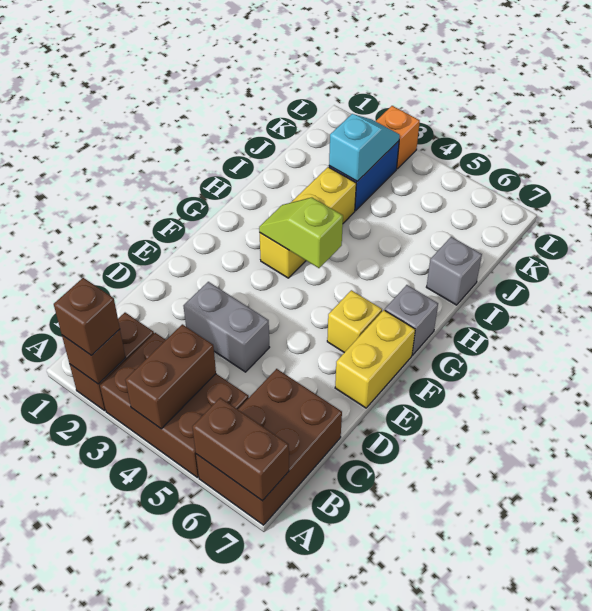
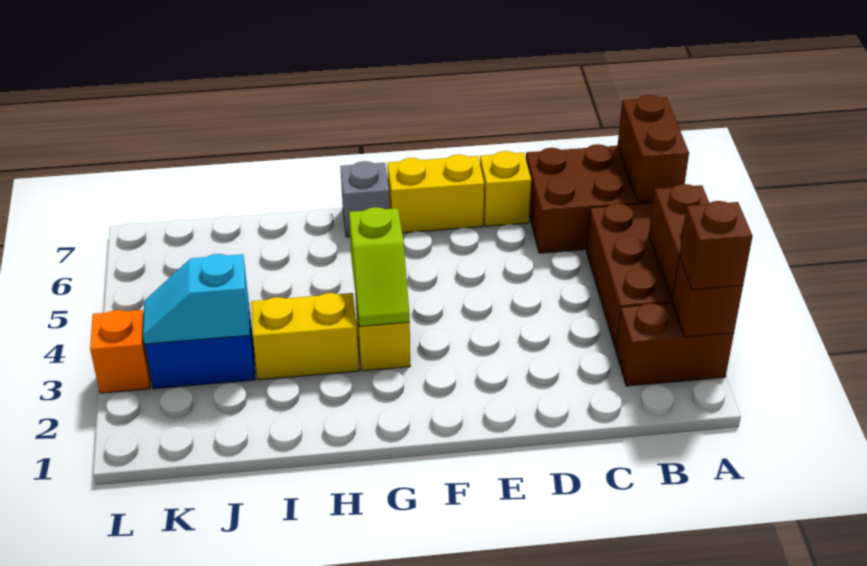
brown brick A4:B4 level 2 -> brown brick A3:A4 level 2
grey brick D3:D4 level 1 -> none
yellow brick F6 level 1 -> yellow brick D7 level 1
grey brick I7 level 1 -> none

